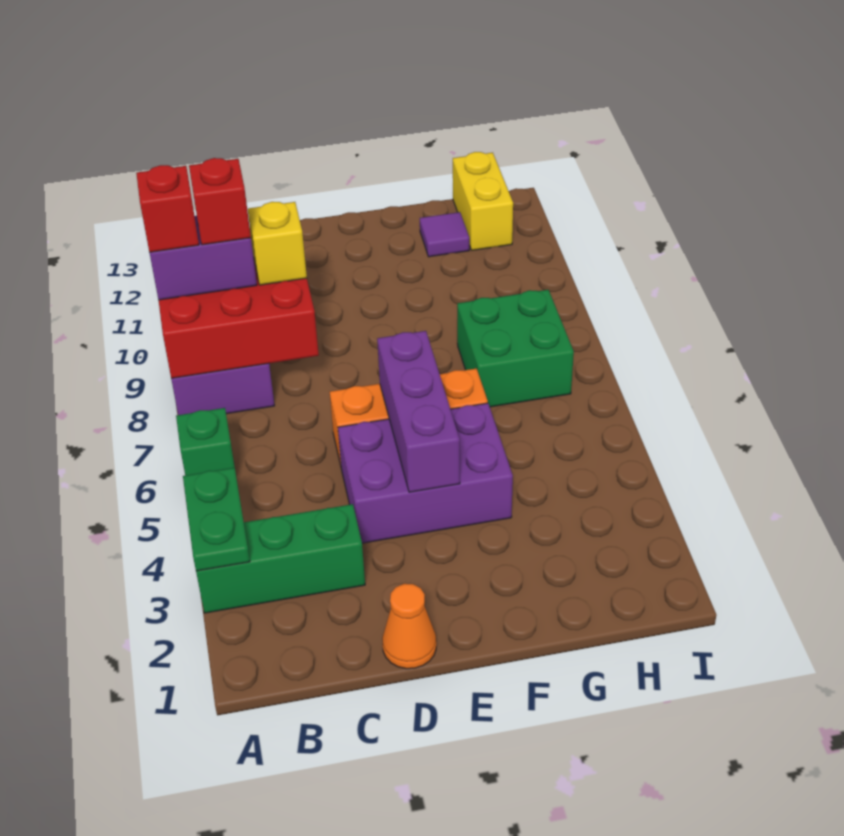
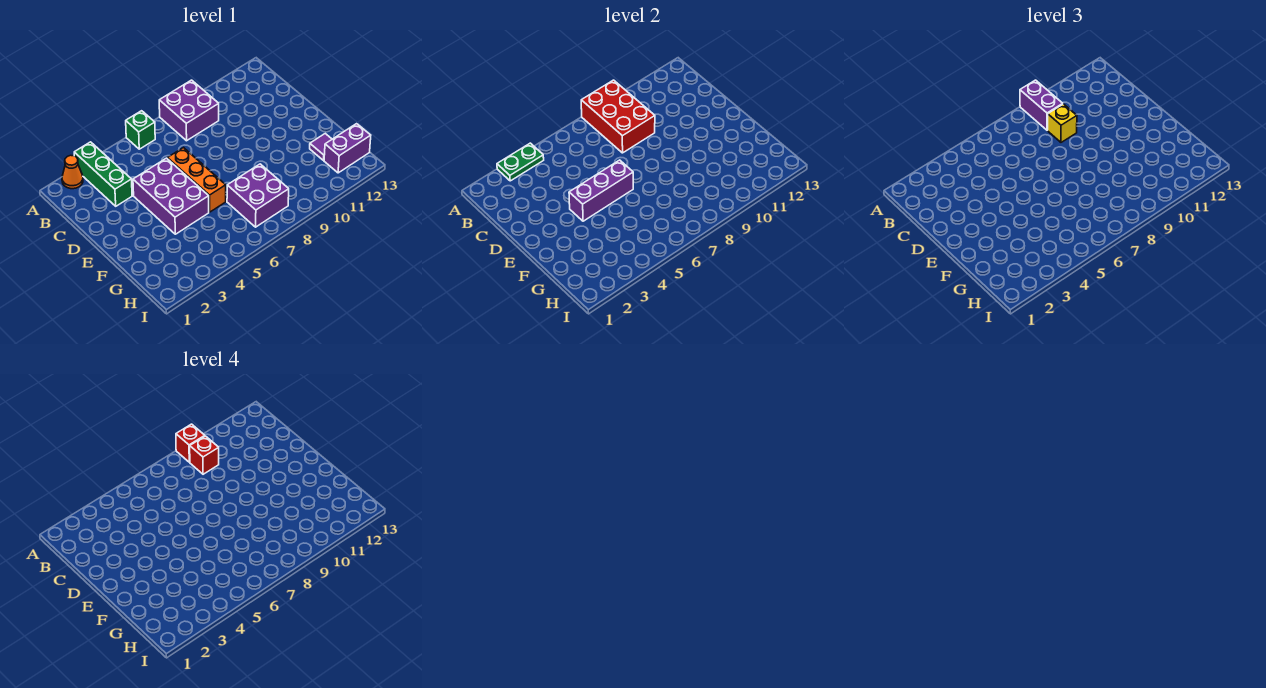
orange cone D1 level 1 -> orange cone A2 level 1
green brick G7:H8 level 1 -> purple brick G7:H8 level 1
yellow brick H12:H13 level 1 -> purple brick H12:H13 level 1

